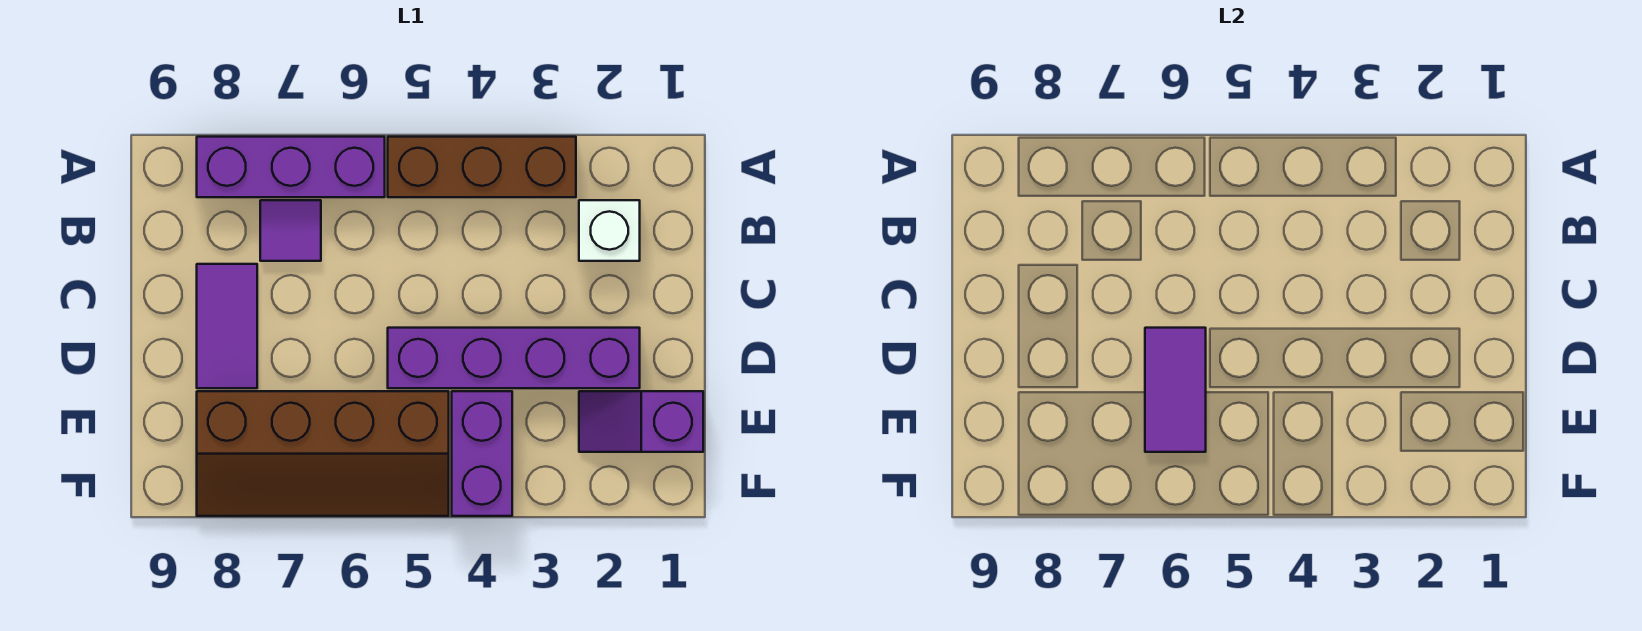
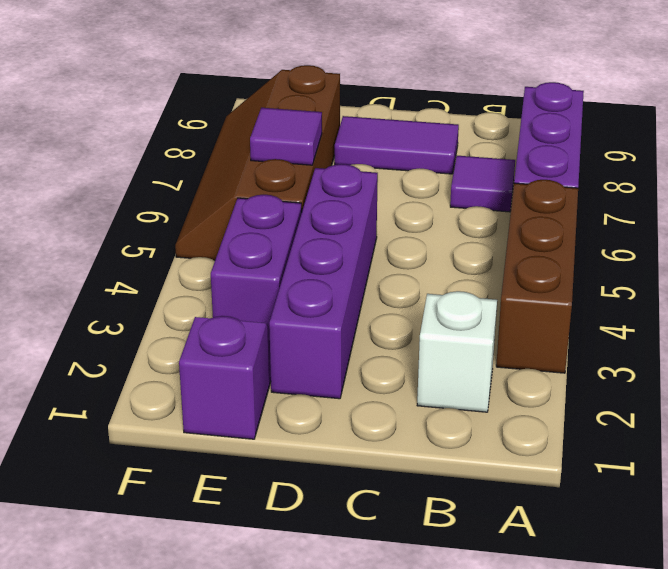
purple tile D6:E6 level 2 -> purple tile E6 level 2
purple brick E4:F4 level 1 -> purple brick E3:E4 level 1

